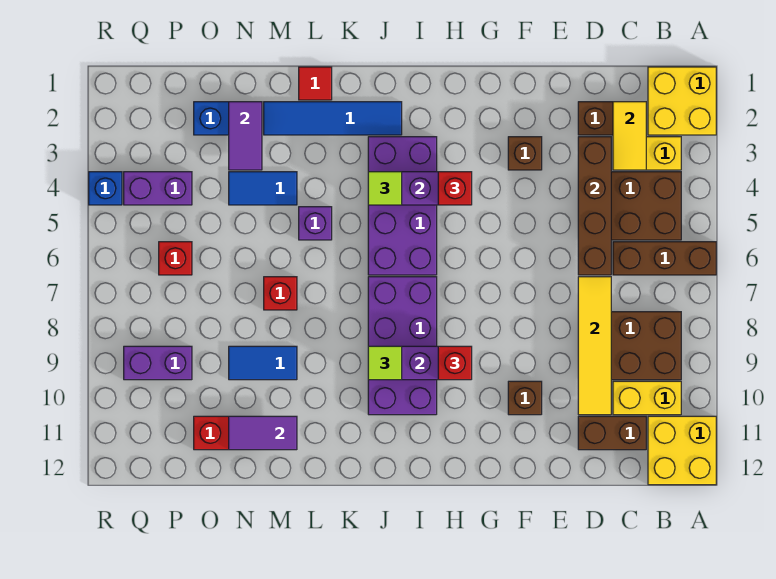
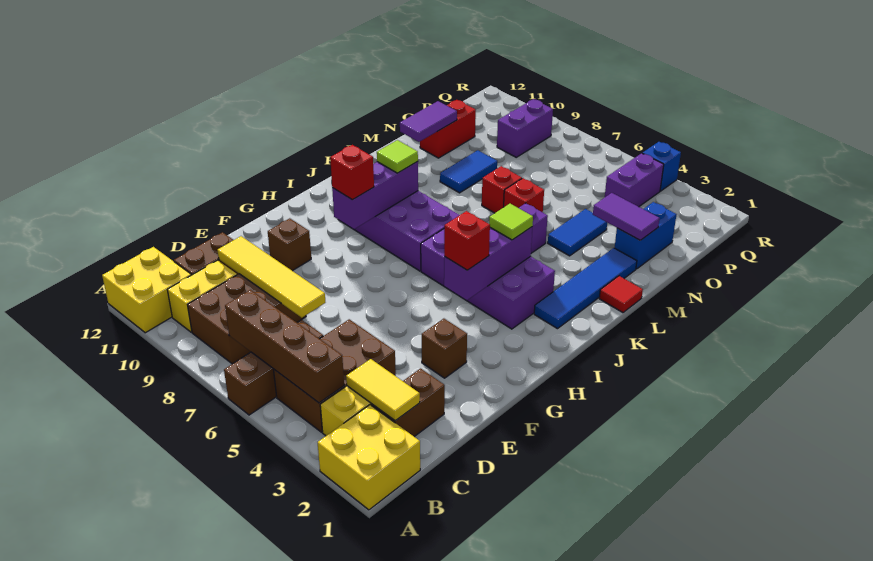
brown brick D3:D6 level 2 -> brown brick B4:B7 level 2
red brick P6 level 1 -> red brick M6 level 1

